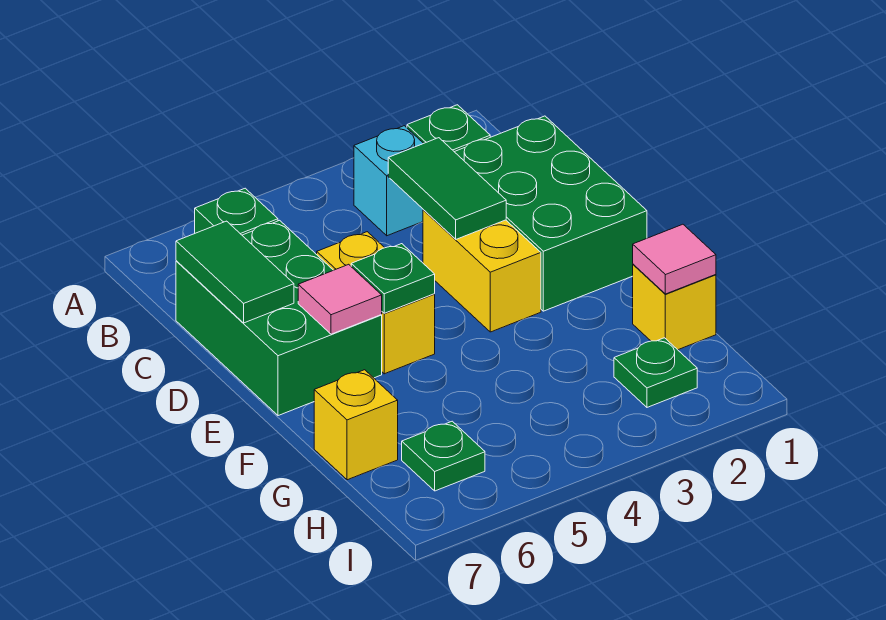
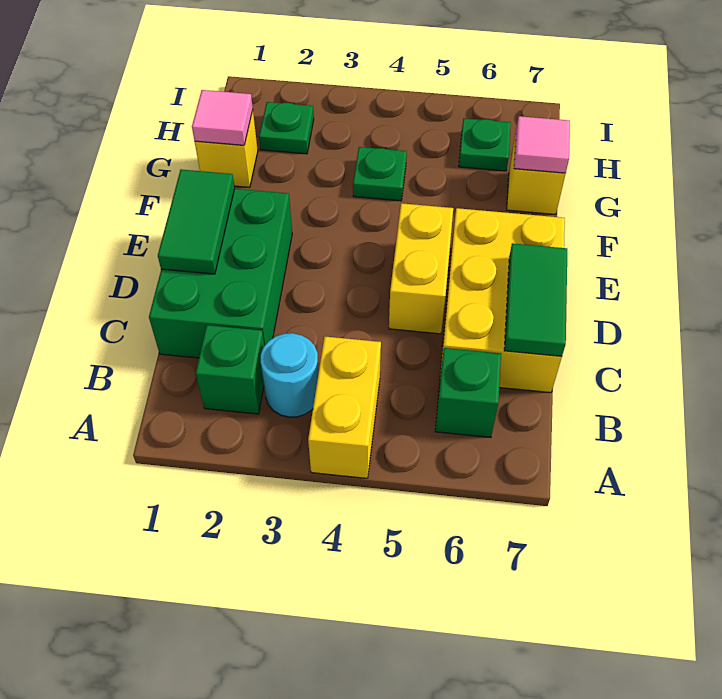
cyan brick B3 level 1 -> cyan round brick B3 level 1
green tile C3:D3 level 2 -> green tile D1:E1 level 2
green brick C6:E7 level 1 -> yellow brick C6:E7 level 1
yellow brick D3:E3 level 1 -> yellow brick A4:B4 level 1
green plate E5 level 2 -> green plate G4 level 1
pink tile E6 level 2 -> pink tile G7 level 2

